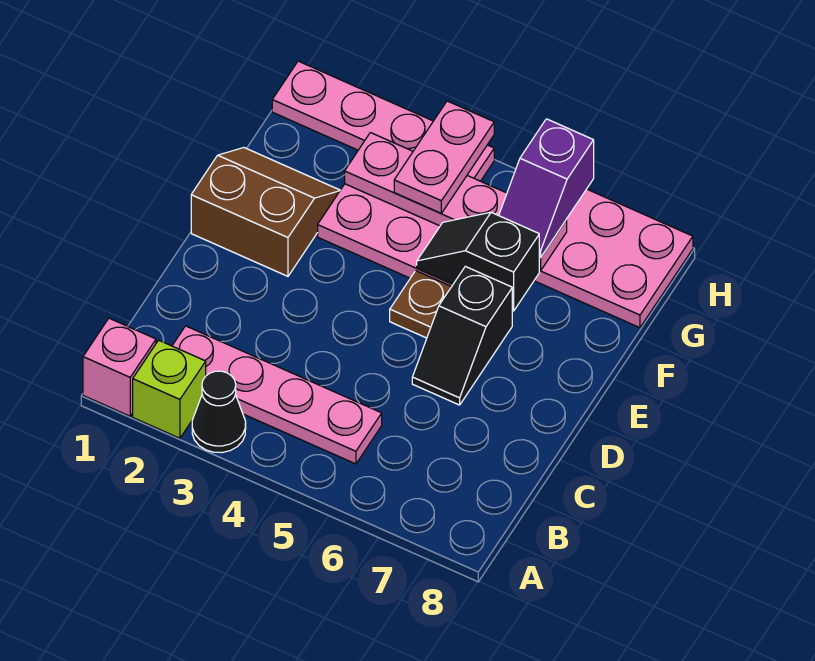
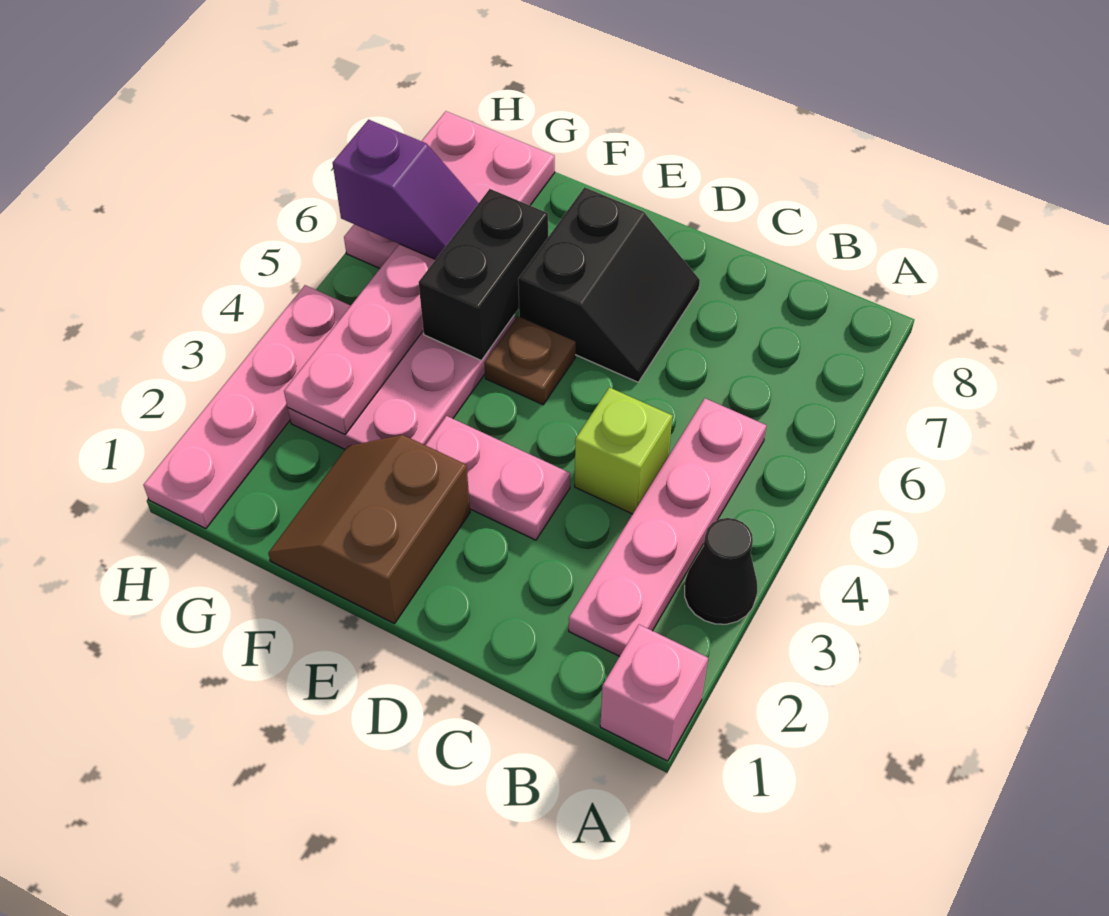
lime brick A2 level 1 -> lime brick C4 level 1
black slope D6:E6 level 1 top E -> black slope D6:E7 level 1 top E
black slope F5:F6 level 2 top 6 -> black brick F5:F6 level 2
pink plate G4:H4 level 3 -> pink plate D3:E3 level 1

